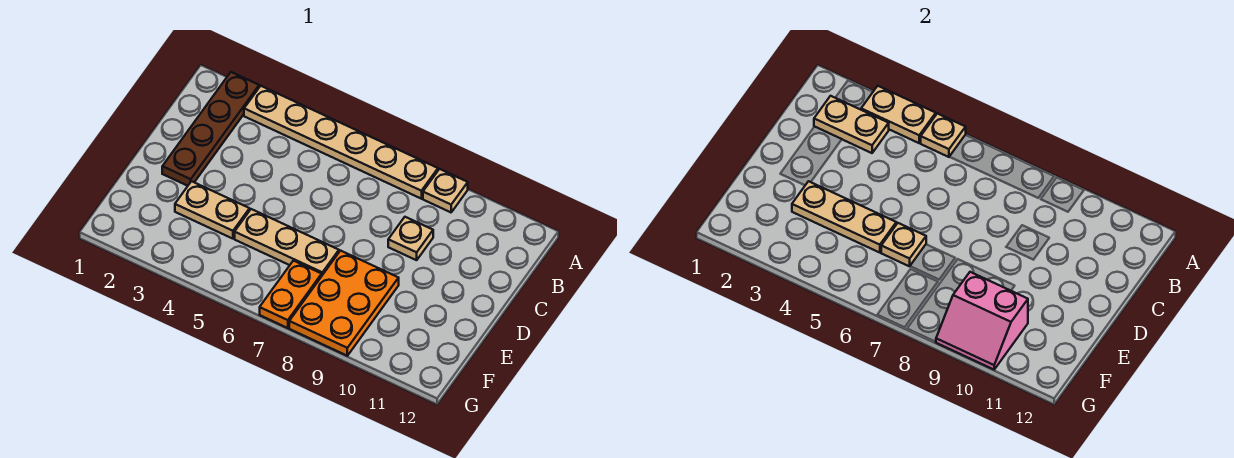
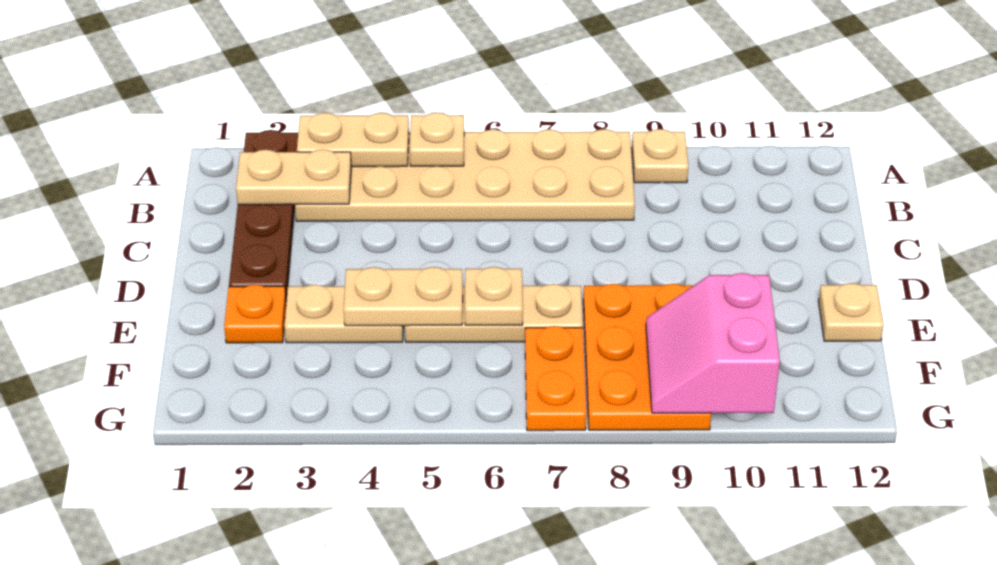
tan plate A3:A8 level 1 -> tan plate A3:B8 level 1
tan plate C9 level 1 -> tan plate E12 level 1
none -> orange plate E2 level 1
tan plate E3:E5 level 2 -> tan plate E4:E5 level 2
pink slope F9:G10 level 2 top F -> pink slope F9:G10 level 2 top 10

